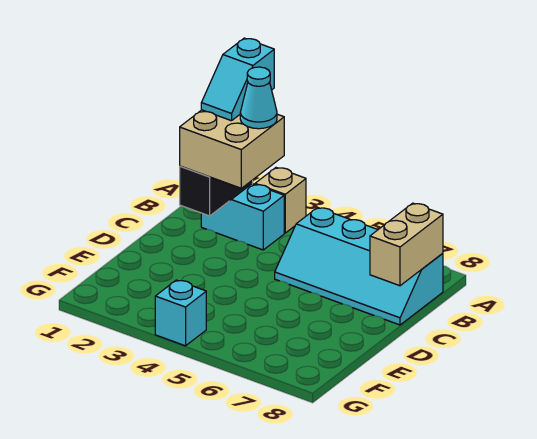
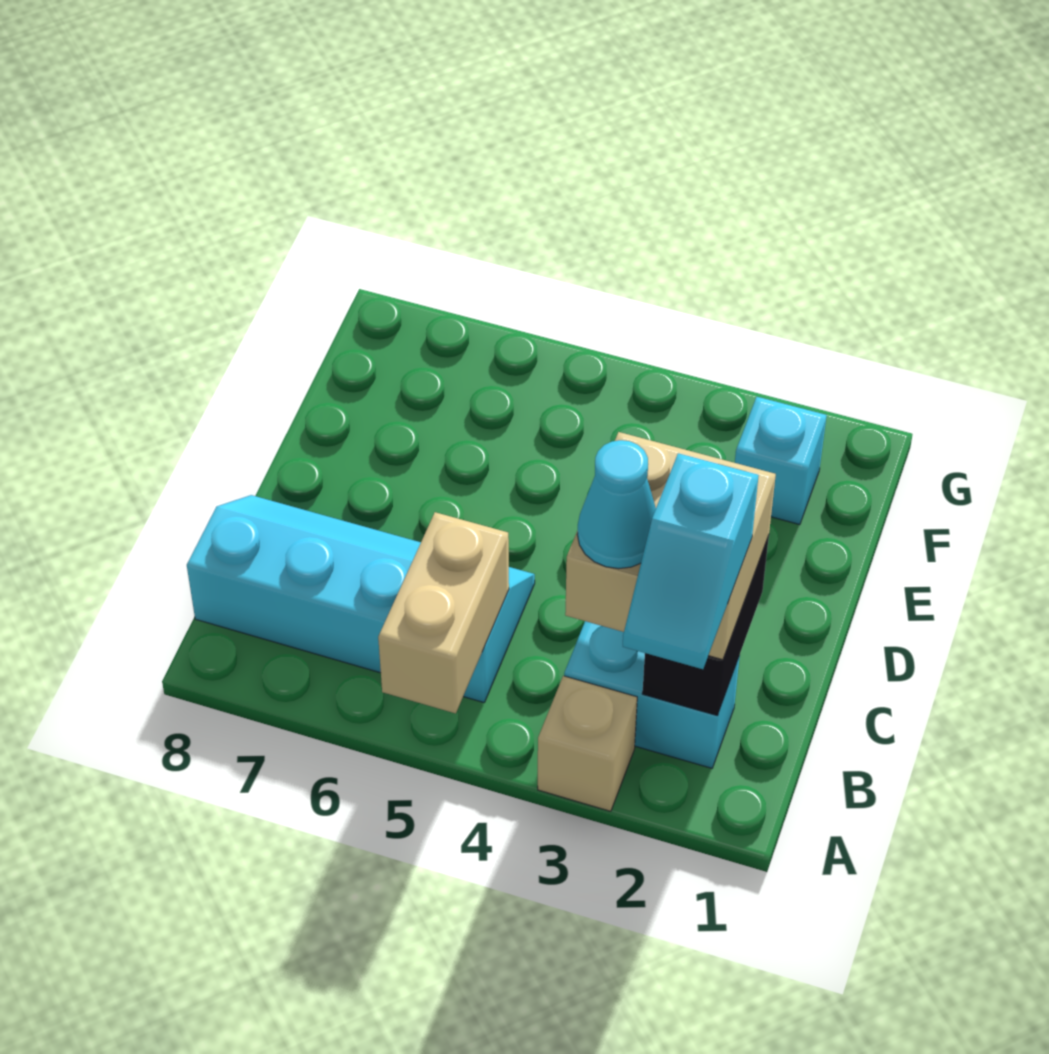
cyan slope A2:B2 level 4 top A -> cyan slope A2:B2 level 4 top B
tan brick B8:C8 level 2 -> tan brick A5:B5 level 2
cyan brick G4 level 1 -> cyan brick F2 level 1

